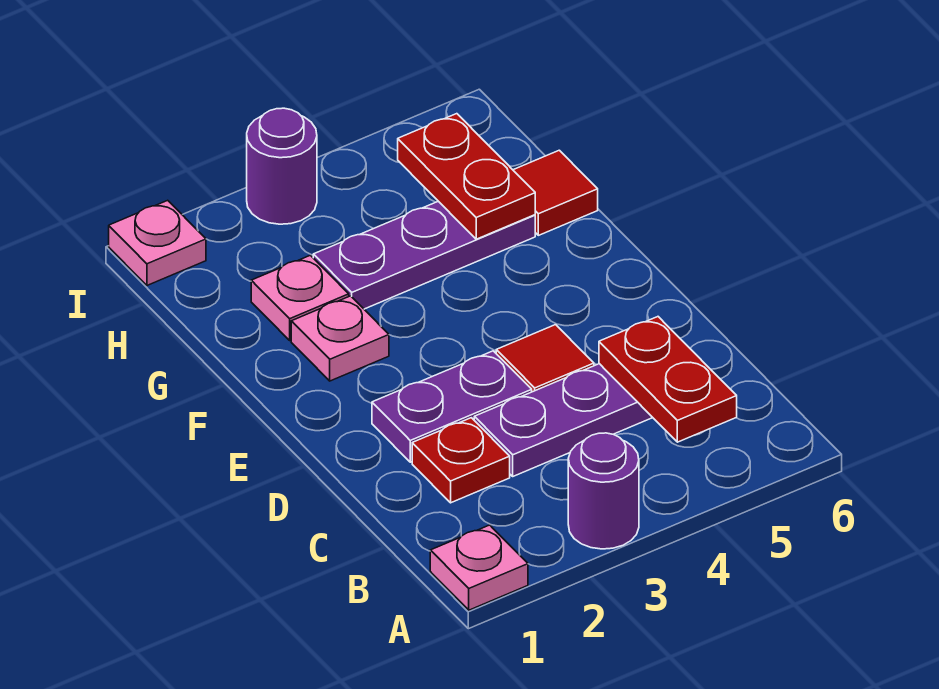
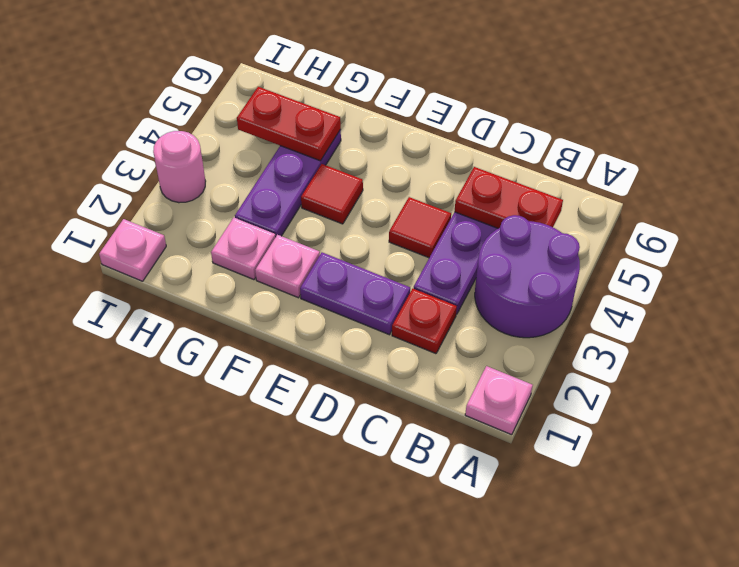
purple round brick A3 level 1 -> purple round brick A3:B4 level 1
purple plate D2:D3 level 1 -> purple plate D2:E2 level 1
red tile G6 level 1 -> red tile F4 level 1
purple round brick I3 level 1 -> pink round brick I3 level 1

